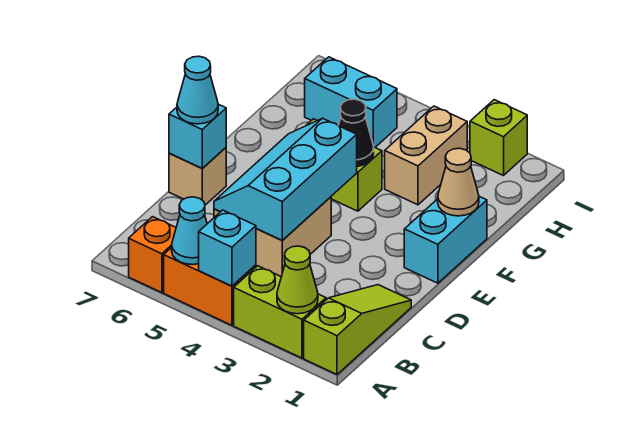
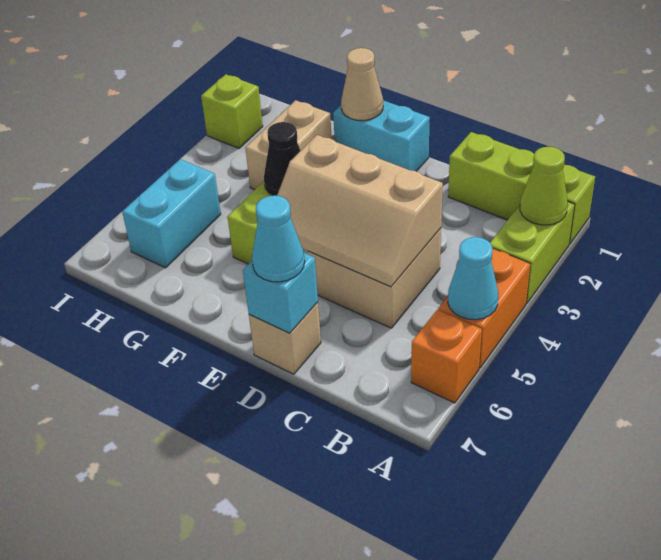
lime slope A1:C1 level 1 top A -> lime brick A1:C1 level 1
cyan brick A4 level 2 -> none
cyan slope C4:E5 level 2 top 4 -> tan slope C4:E5 level 2 top 4
tan brick G3:H3 level 1 -> tan brick G2:G3 level 1

